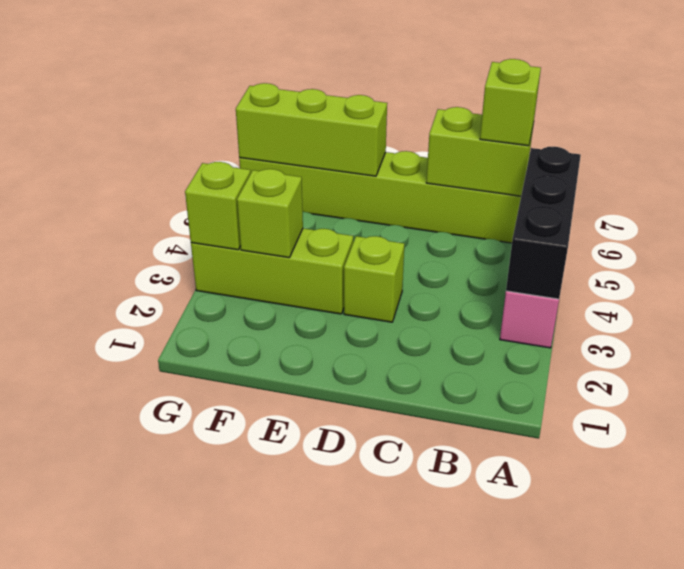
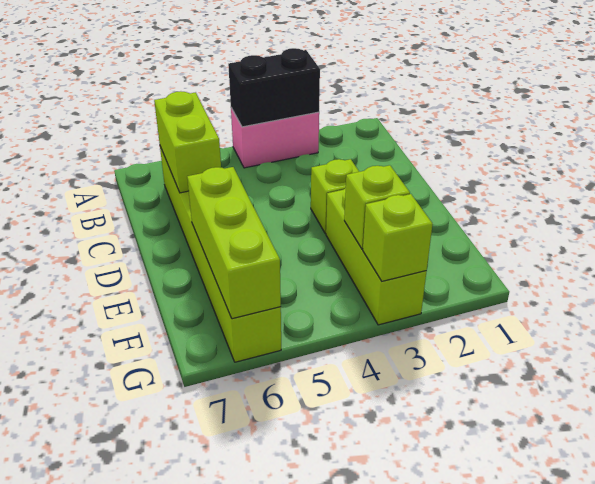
black brick A3:A5 level 2 -> black brick A3:A4 level 2
lime brick B6 level 3 -> none

